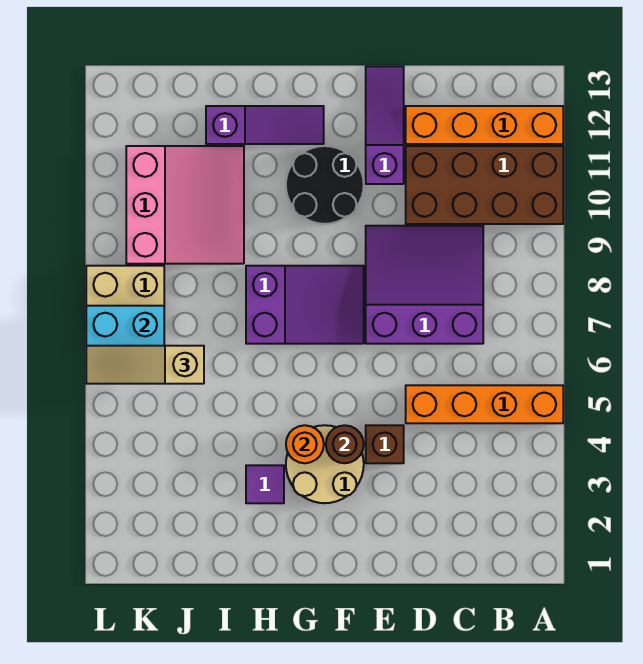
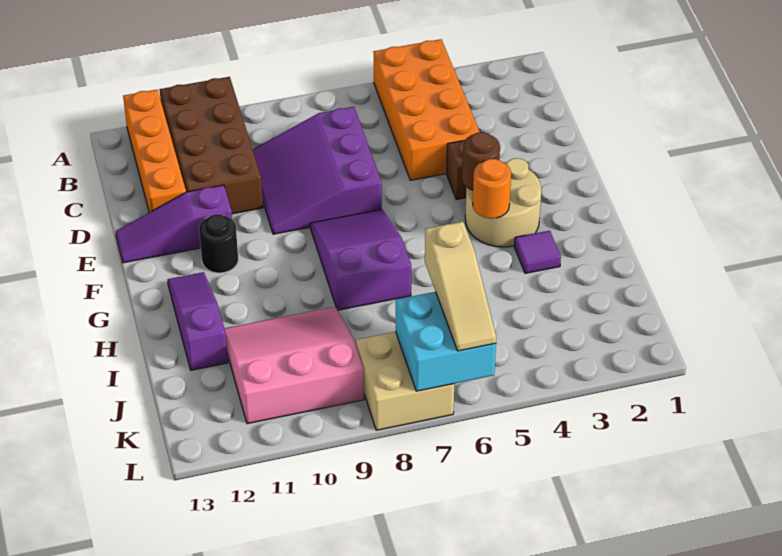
orange brick A5:D5 level 1 -> orange brick A4:D5 level 1
black round brick F10:G11 level 1 -> black round brick F11 level 1

